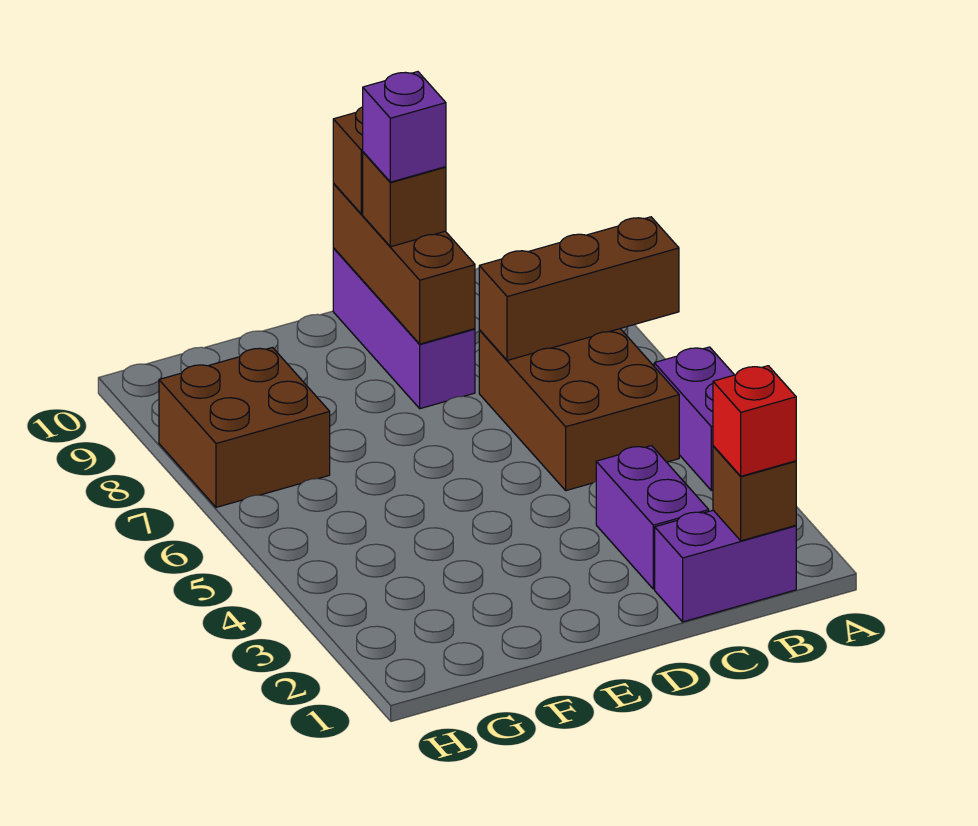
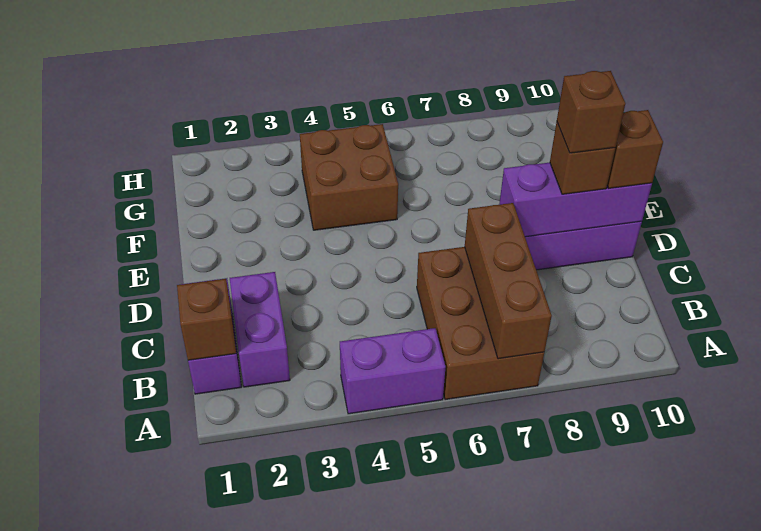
red brick B1 level 3 -> none
brown brick B5:C7 level 1 -> brown brick A6:C7 level 1
purple brick C2:C3 level 1 -> purple brick B2:C2 level 1
brown brick D8:D10 level 2 -> purple brick D8:D10 level 2
purple brick D9 level 4 -> brown brick D9 level 4
brown brick G7:H8 level 1 -> brown brick F4:G5 level 1

